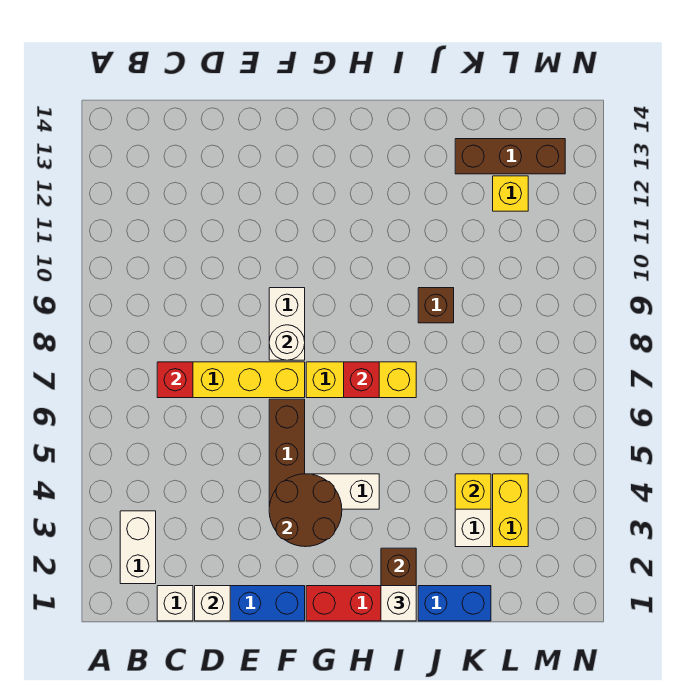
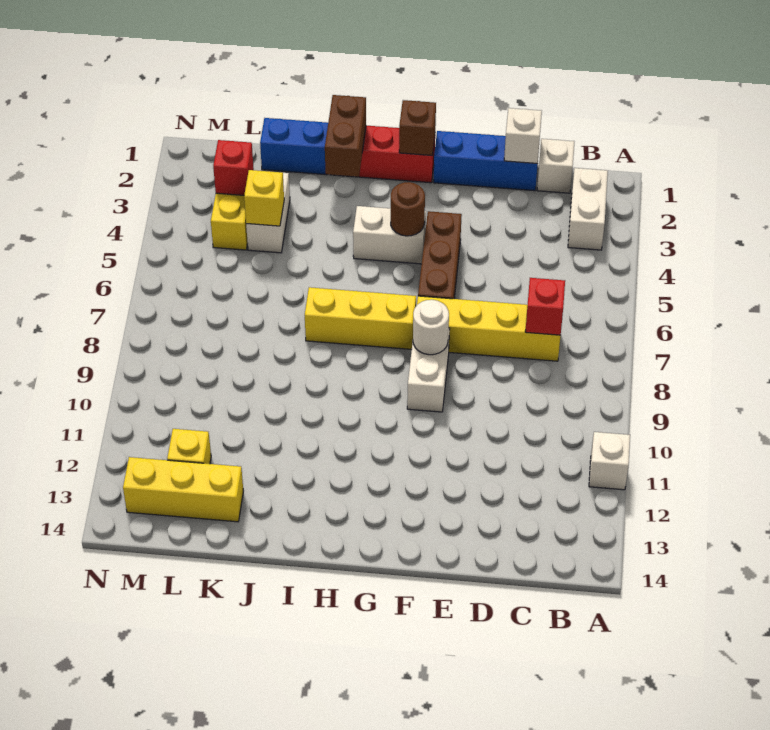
brown round brick F3:G4 level 2 -> brown round brick G4 level 2
red brick H7 level 2 -> red brick L3 level 2
white brick I1 level 3 -> white brick A11 level 1
brown brick J9 level 1 -> brown brick G1 level 2
brown brick K13:M13 level 1 -> yellow brick K13:M13 level 1

